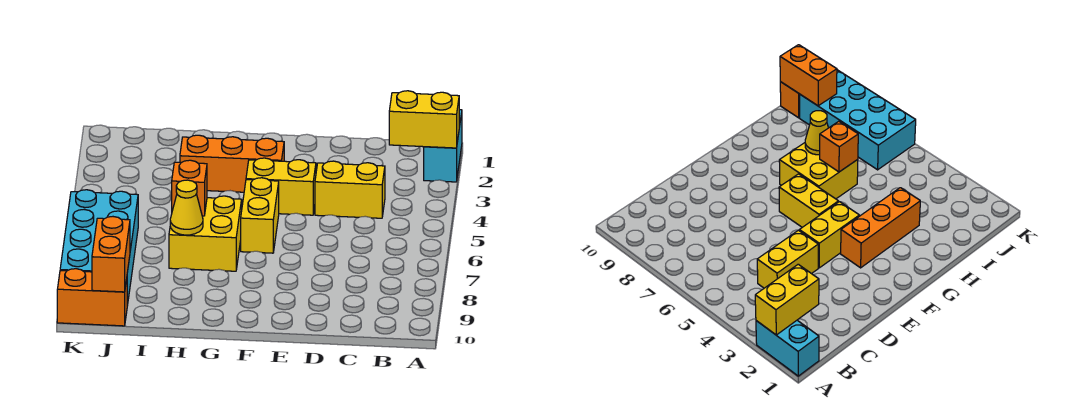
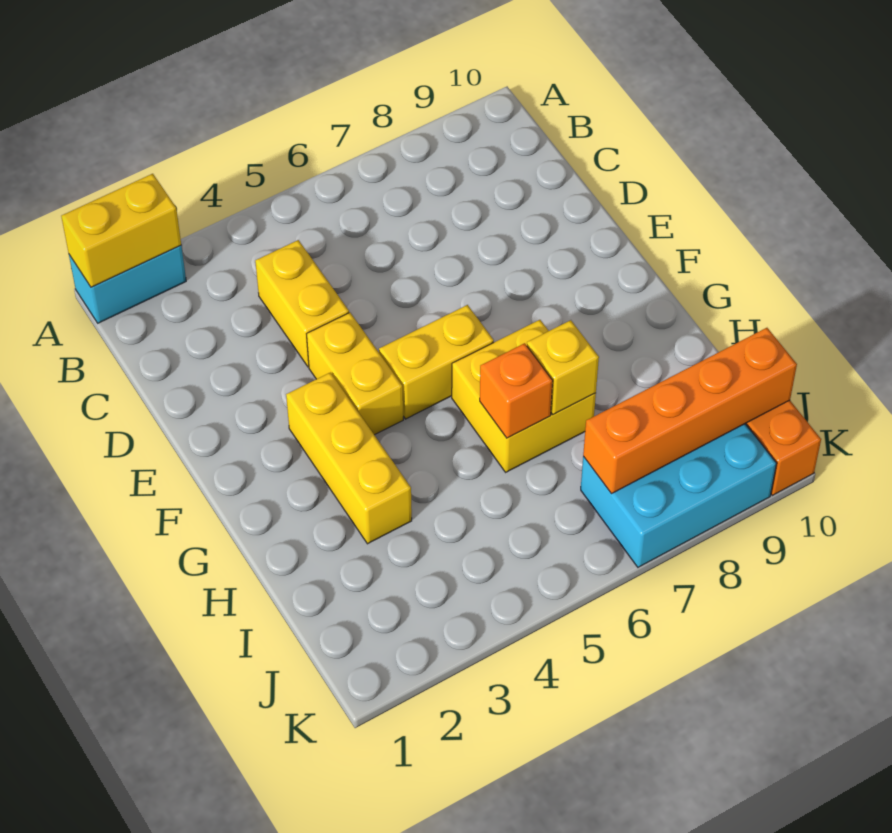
yellow brick A2:B2 level 2 -> yellow brick A1:A2 level 2
orange brick F3:H3 level 1 -> yellow brick F3:H3 level 1
yellow cone H7 level 2 -> yellow brick H7 level 2
cyan brick J6:K9 level 1 -> cyan brick J7:K9 level 1
orange brick J9:J10 level 2 -> orange brick J7:J10 level 2

